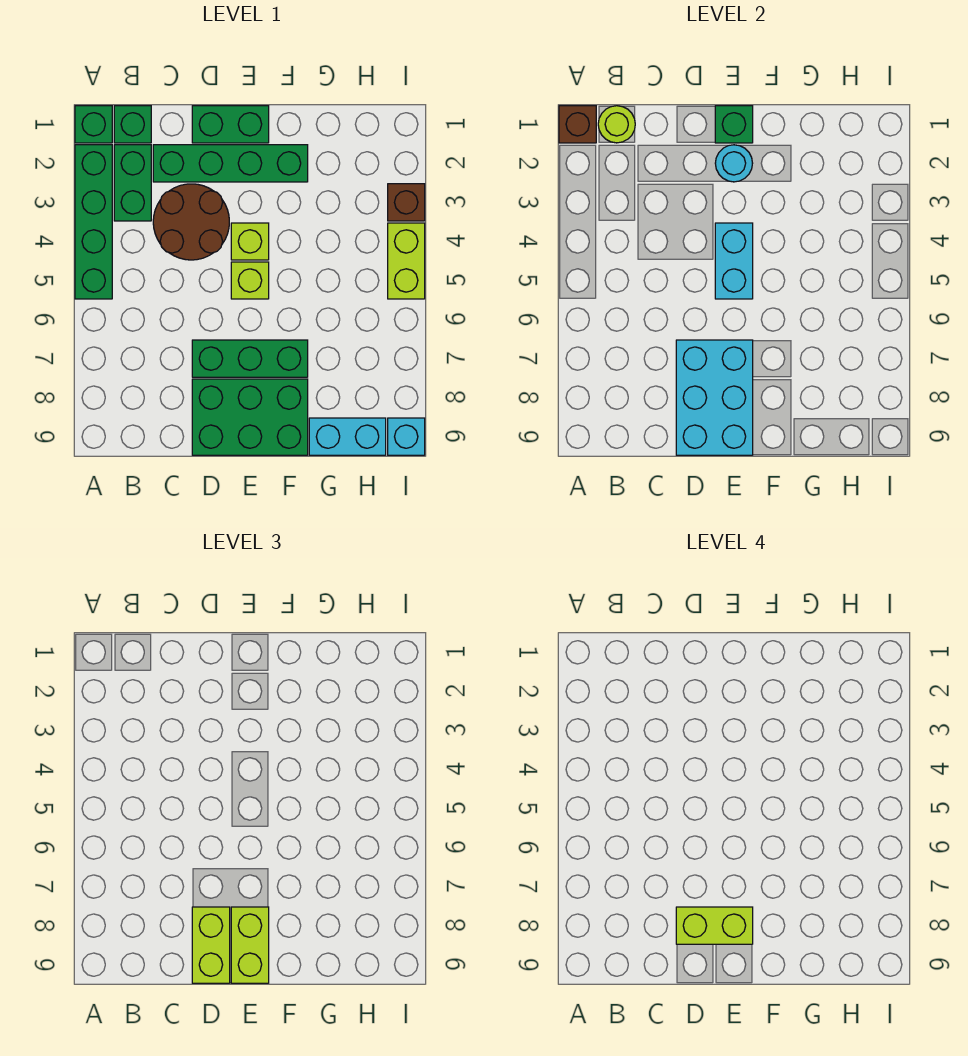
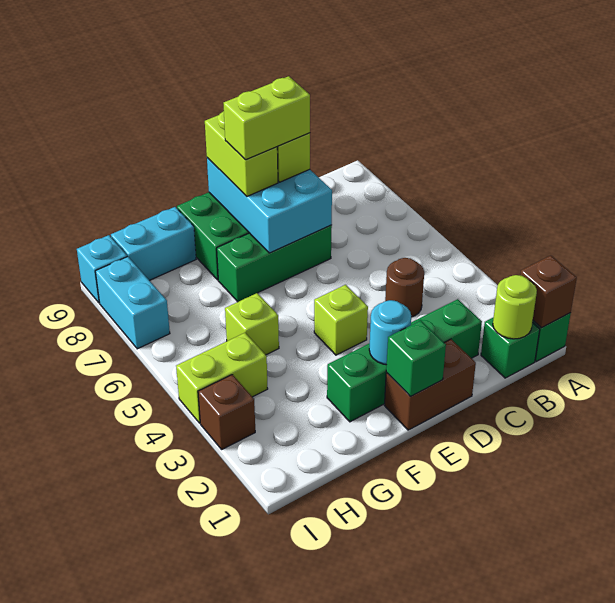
green brick A2:A5 level 1 -> none
green brick B2:B3 level 1 -> none
brown round brick C3:D4 level 1 -> brown round brick C4 level 1
green brick D1:E1 level 1 -> brown brick D1:E1 level 1
cyan brick E4:E5 level 2 -> cyan brick I7:I8 level 1
lime brick E5 level 1 -> lime brick G5 level 1
lime brick I4:I5 level 1 -> lime brick H4:I4 level 1

